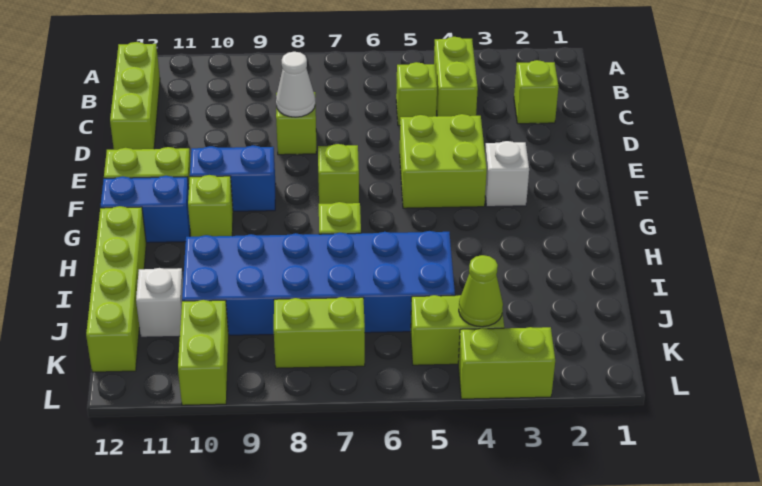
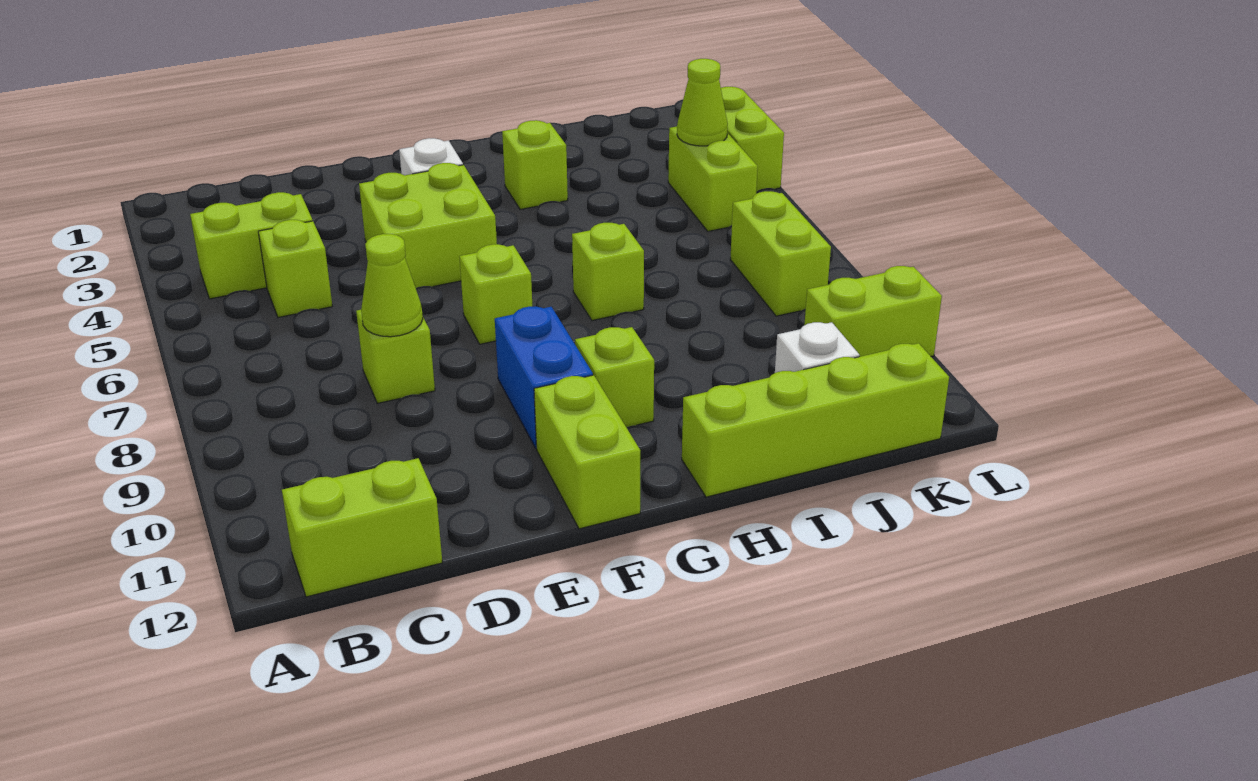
lime brick B12:D12 level 1 -> lime brick B12:C12 level 1
lime brick C2 level 1 -> lime brick H3 level 1
white cone D8 level 2 -> lime cone D8 level 2
blue brick G11:G12 level 1 -> none
blue brick I5:J10 level 1 -> none

